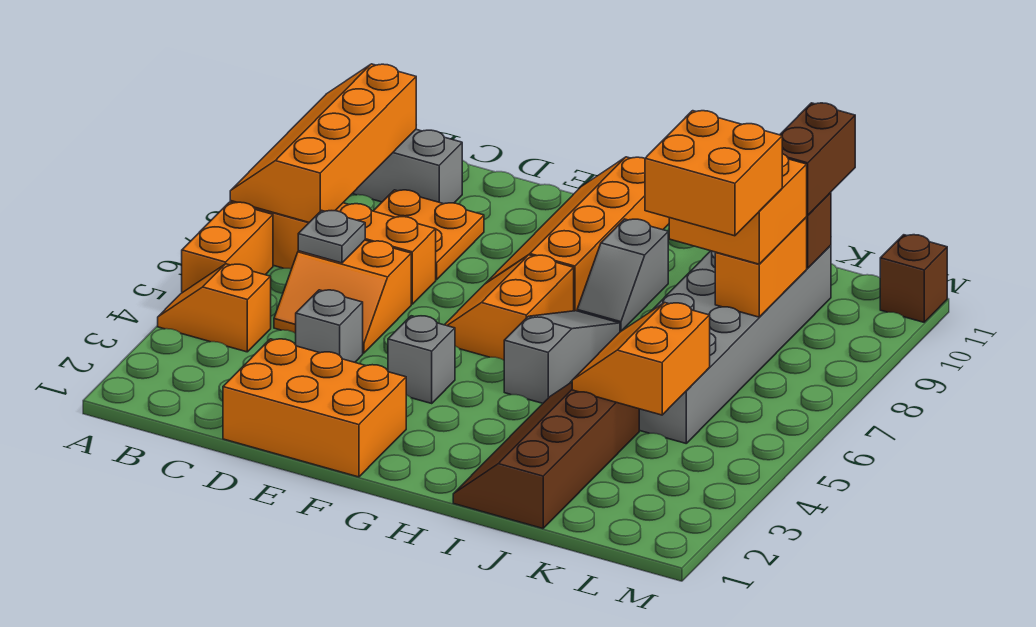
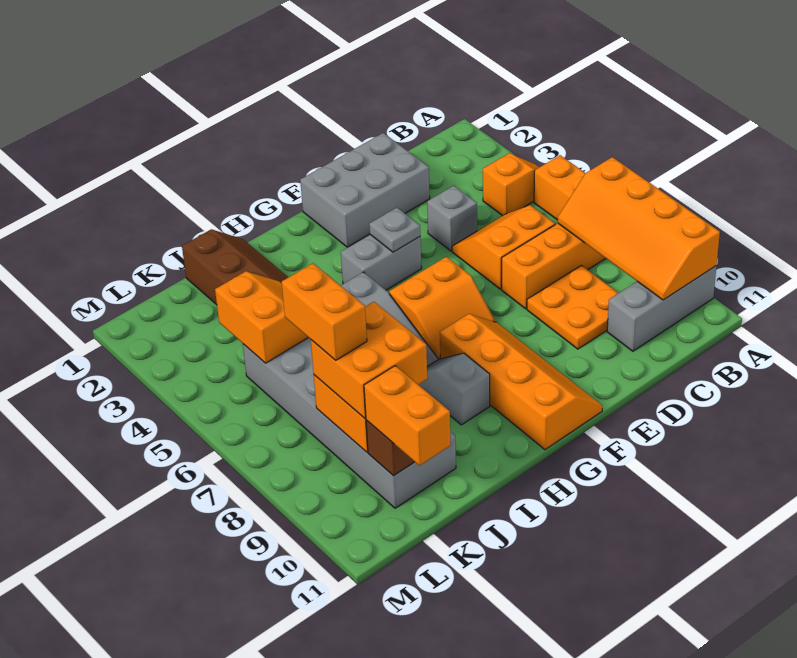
orange slope A7:B10 level 2 top B -> orange slope A7:B10 level 2 top A
grey plate C6 level 2 -> grey plate F4 level 2
orange brick D1:F2 level 1 -> grey brick D1:F2 level 1
grey brick F4 level 1 -> grey brick F4:G4 level 1
orange slope F6:G7 level 1 top G -> orange slope F6:G7 level 1 top 6
orange brick J7:K8 level 4 -> orange brick K7:K8 level 4
brown brick K10:K11 level 3 -> orange brick K10:K11 level 3
brown brick M11 level 1 -> none

